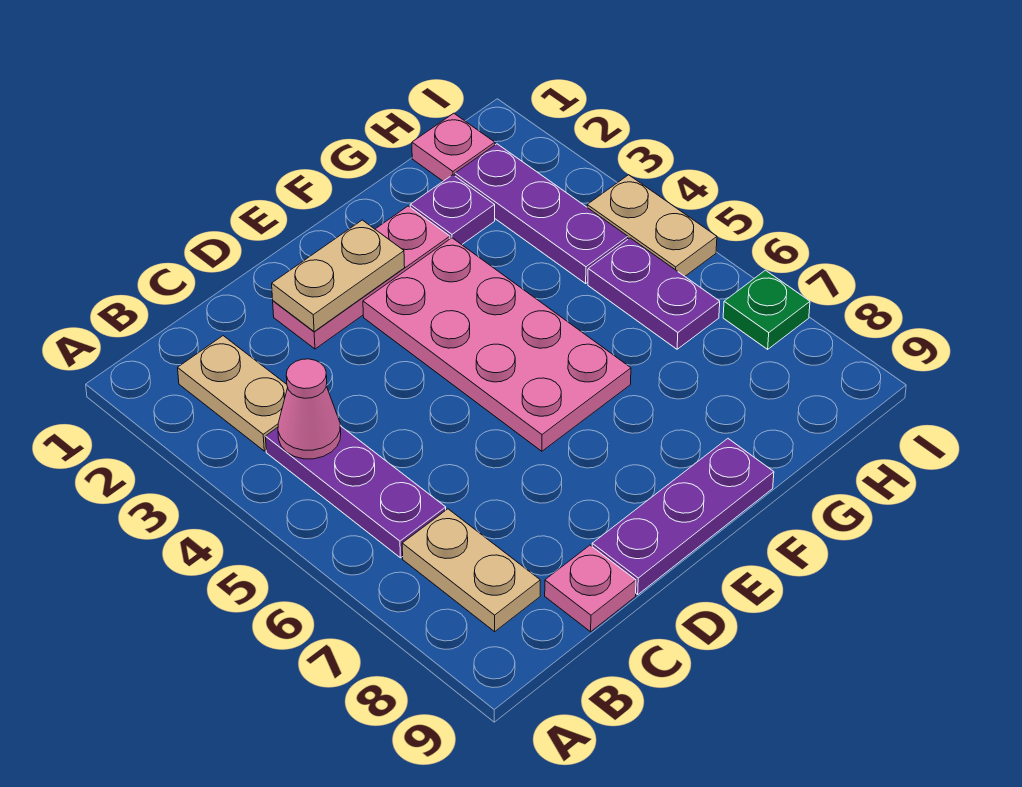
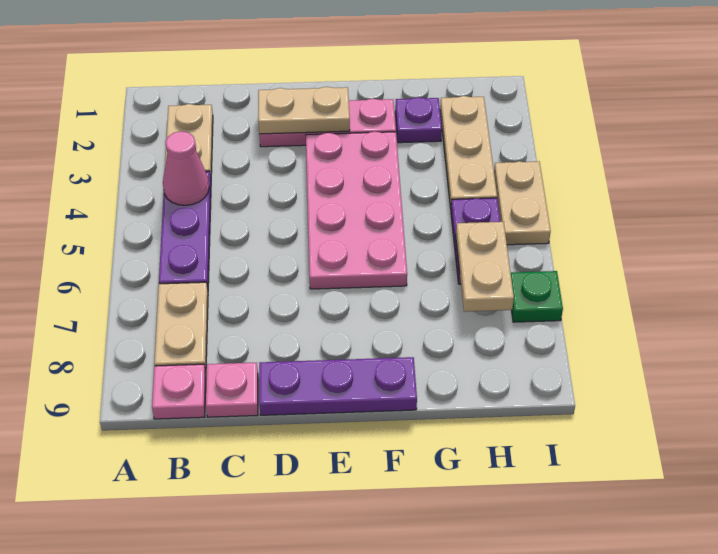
pink plate H1 level 1 -> pink plate B9 level 1
purple plate H2:H4 level 1 -> tan plate H2:H4 level 1
none -> tan plate H6:H7 level 2

